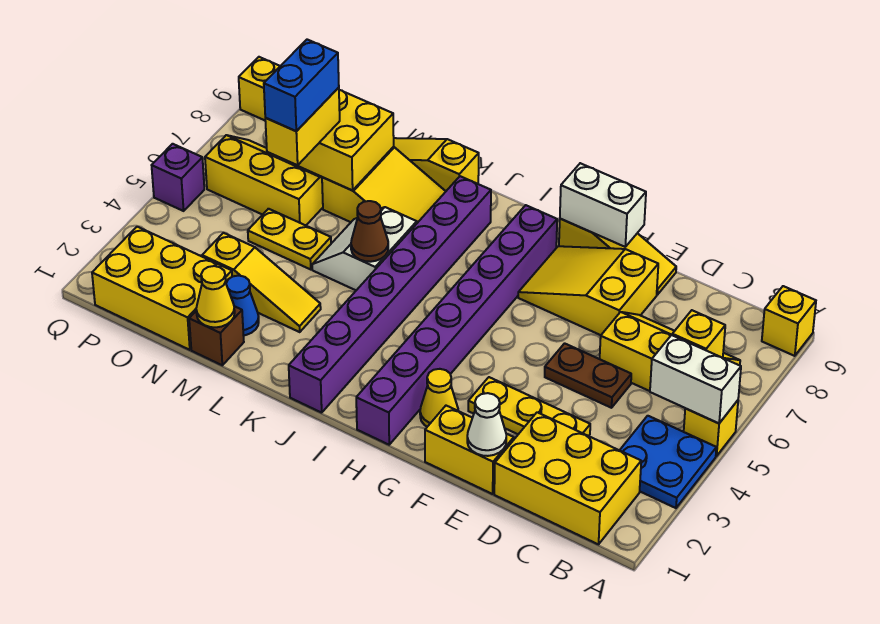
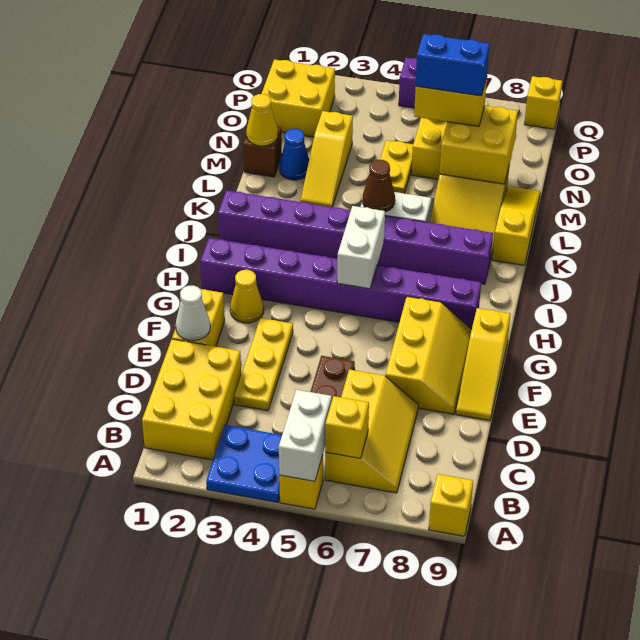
yellow slope E7:G8 level 1 top E -> yellow slope E7:G8 level 1 top 7
white brick F9:G9 level 2 -> white brick H5:I5 level 2
yellow brick N1:P2 level 1 -> yellow brick O1:P2 level 1

